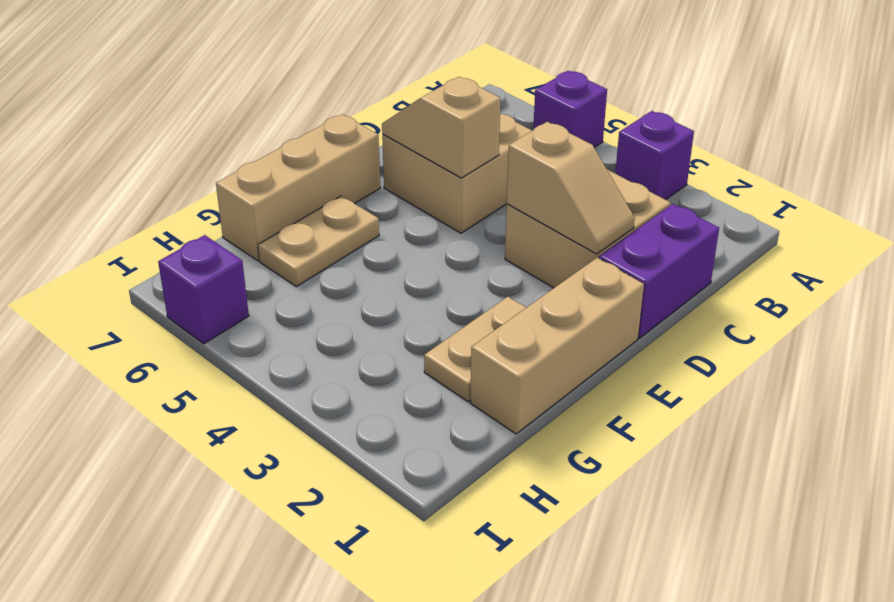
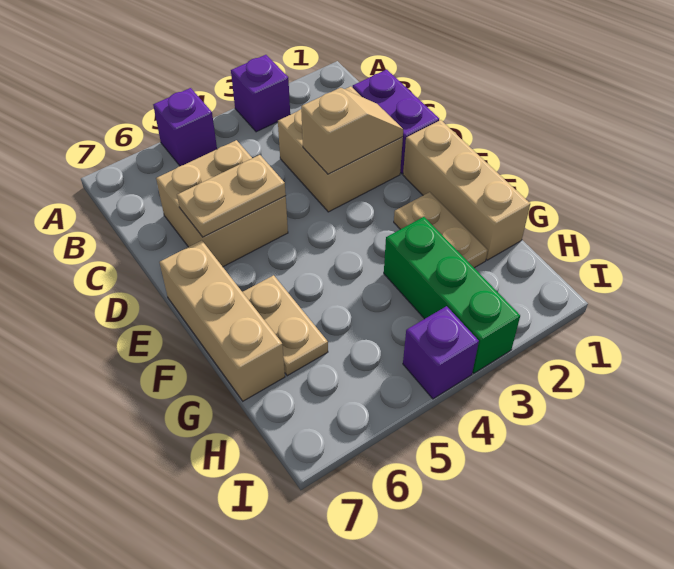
tan slope D5:D6 level 2 top 5 -> tan plate D5:D6 level 2
none -> green brick G3:I3 level 1
purple brick I6 level 1 -> purple brick I4 level 1

